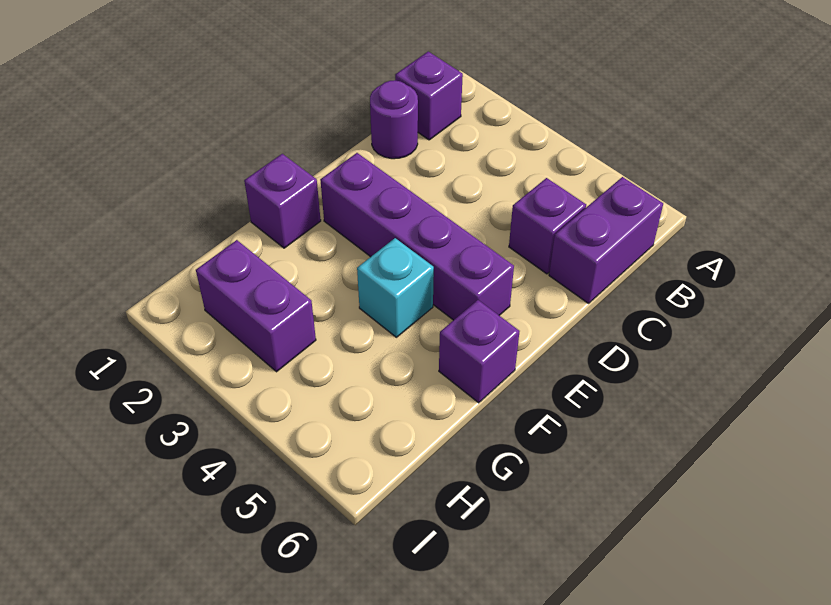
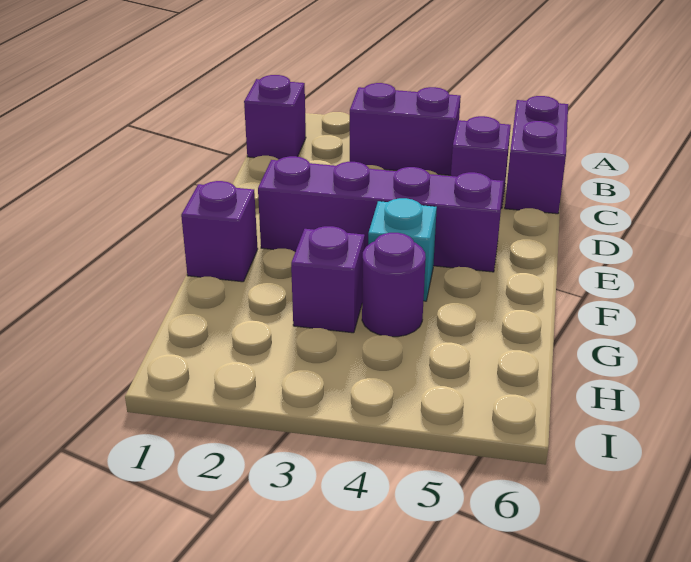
purple round brick C1 level 1 -> purple round brick G4 level 1
purple brick F6 level 1 -> purple brick G3 level 1
purple brick H2:H3 level 1 -> purple brick B3:B4 level 1

